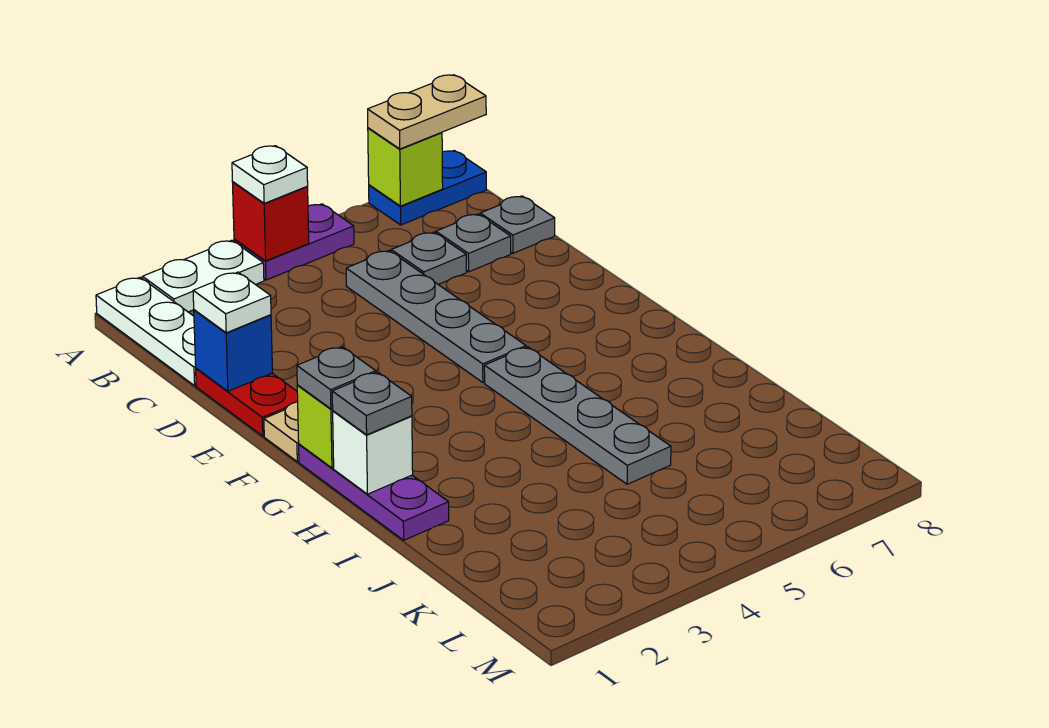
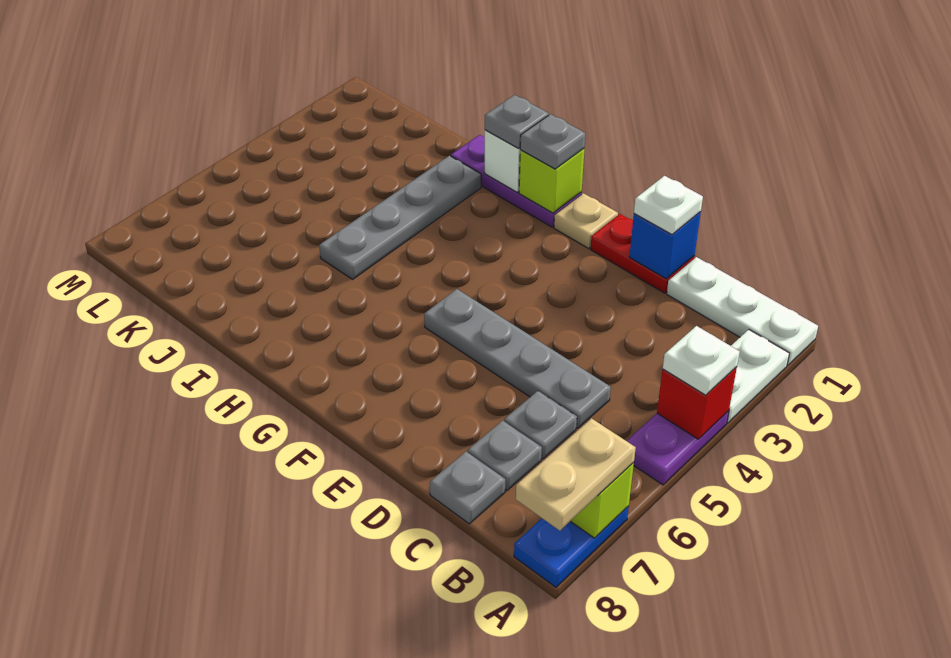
grey plate G5:J5 level 1 -> grey plate I2:I5 level 1

